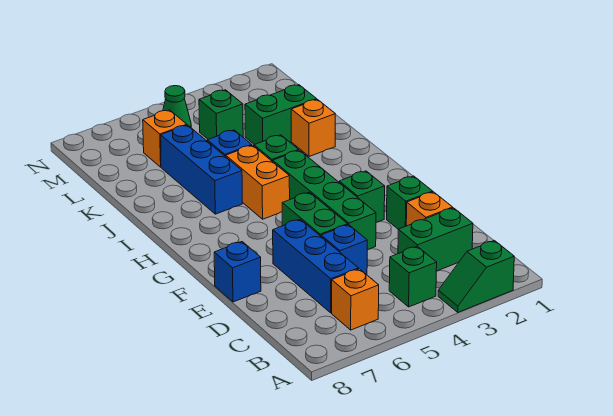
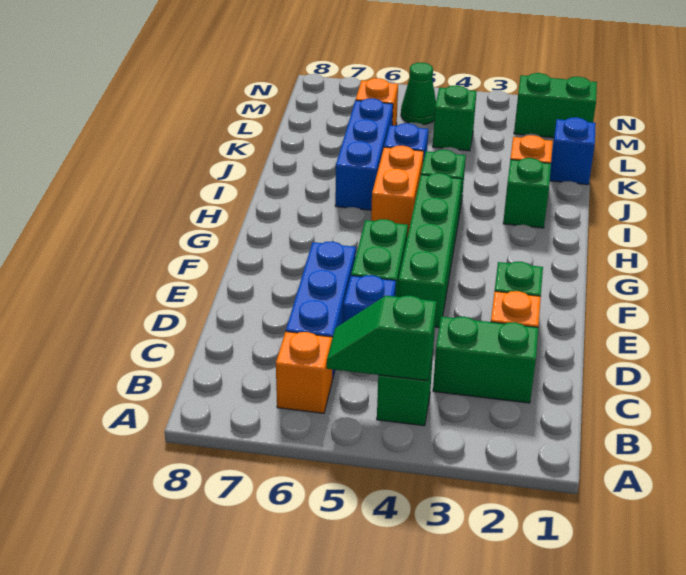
green slope A2:A3 level 1 top 2 -> green slope B4:B5 level 2 top 4
blue brick E8 level 1 -> blue brick K1 level 1
green brick F3 level 1 -> green brick I2 level 1
green brick K2:K3 level 1 -> green brick M1:M2 level 1

